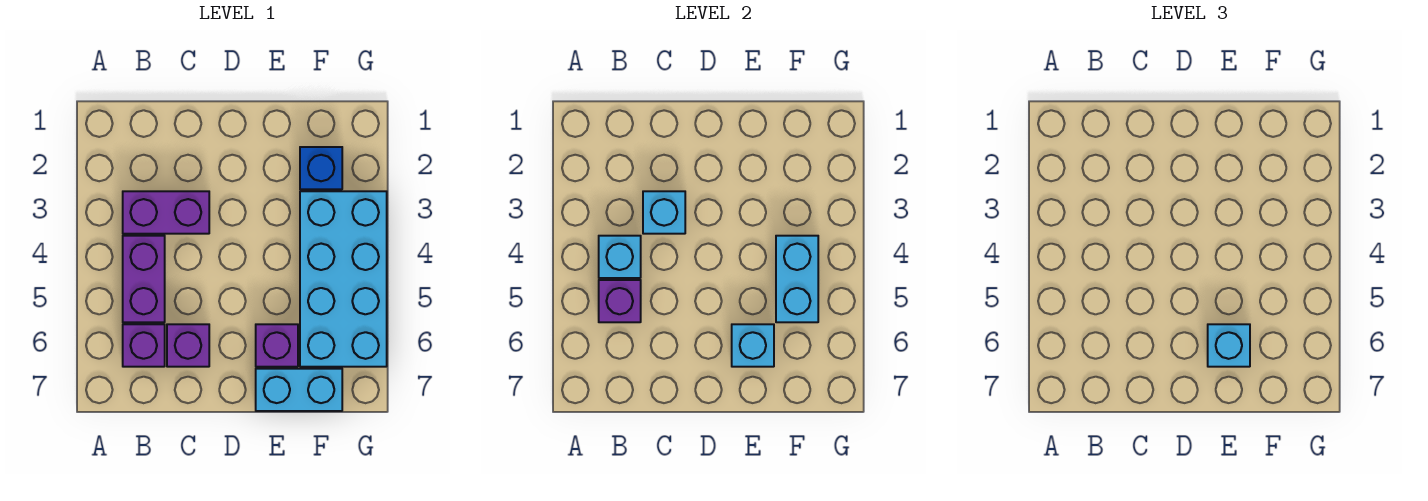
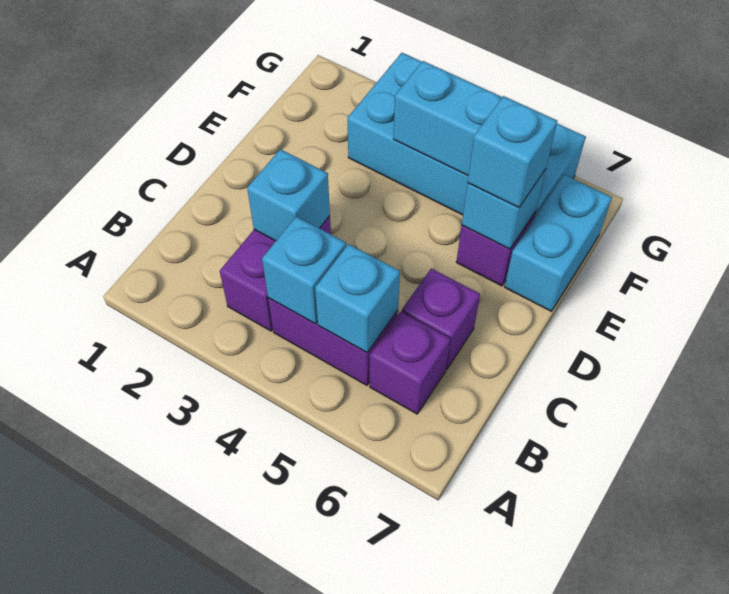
purple brick B5 level 2 -> cyan brick B5 level 2
blue brick F2 level 1 -> none

